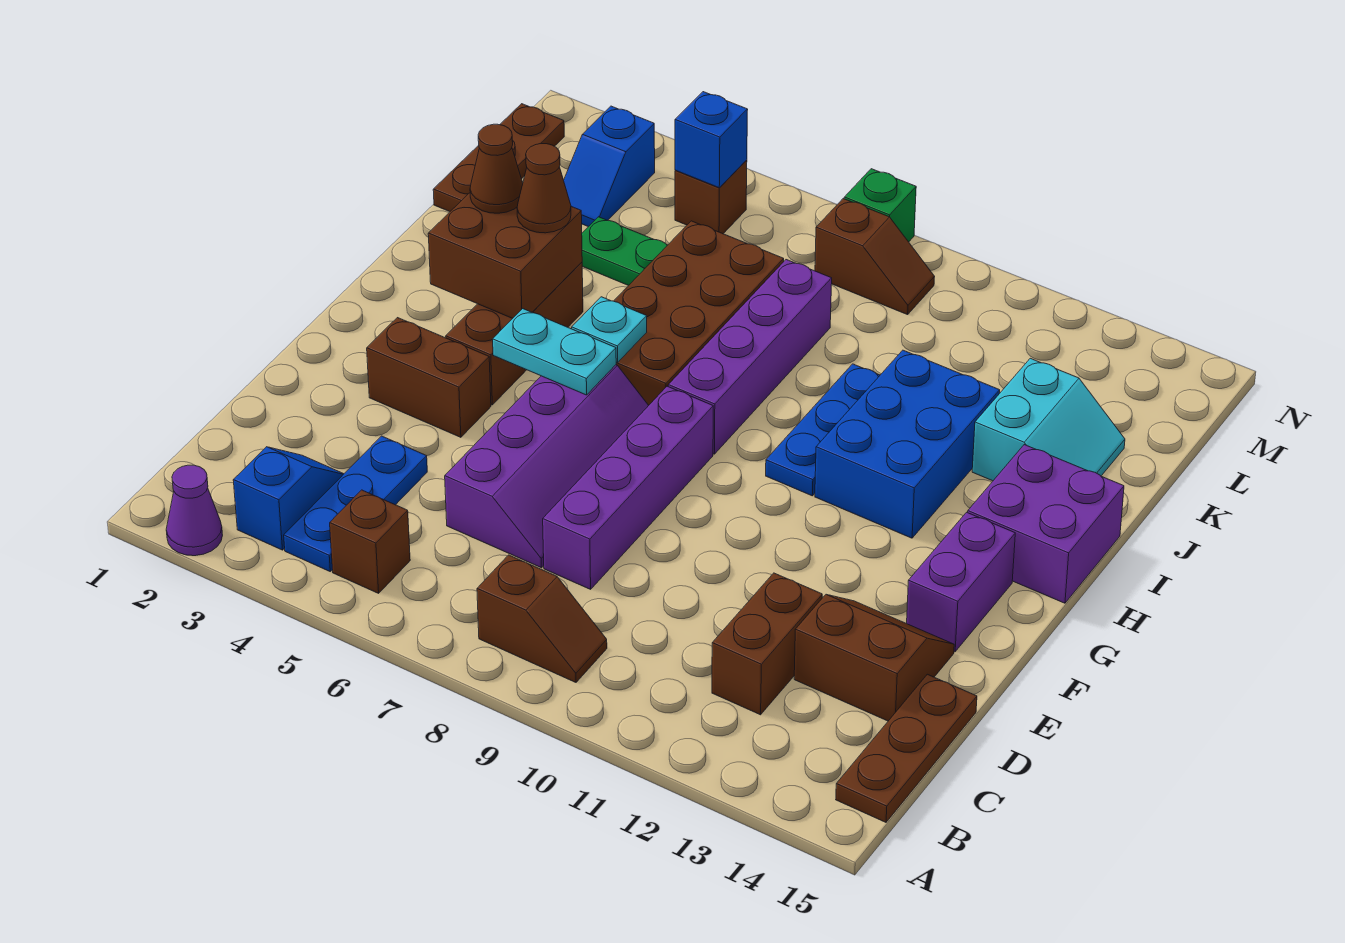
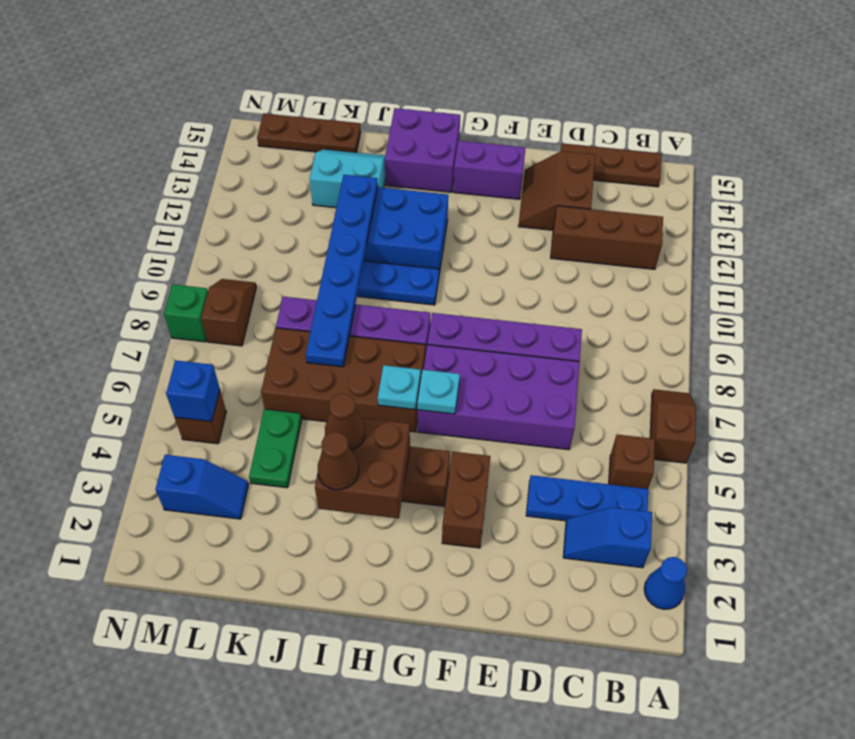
purple cone A2 level 1 -> blue cone A2 level 1
brown slope B8:B9 level 1 top 8 -> brown slope A6:A7 level 1 top 6
brown brick C12:D12 level 1 -> brown brick B12:D12 level 1
purple slope D6:G7 level 1 top 6 -> purple brick D6:G7 level 1
cyan plate G5:G6 level 2 -> cyan plate G6 level 2
none -> blue plate J7:J12 level 2
brown plate K1:M1 level 1 -> brown plate K15:M15 level 1

